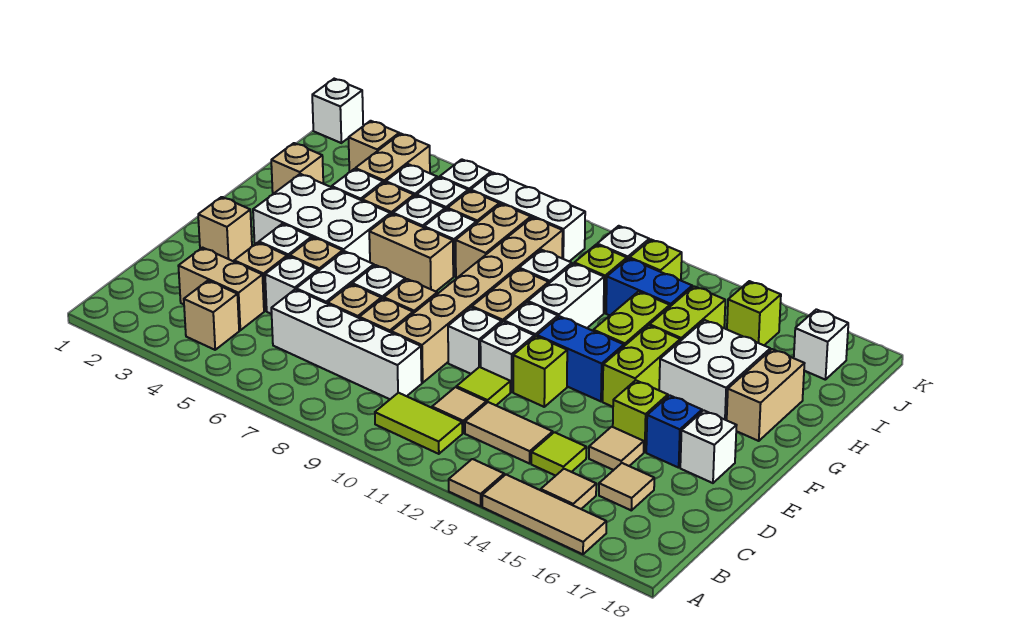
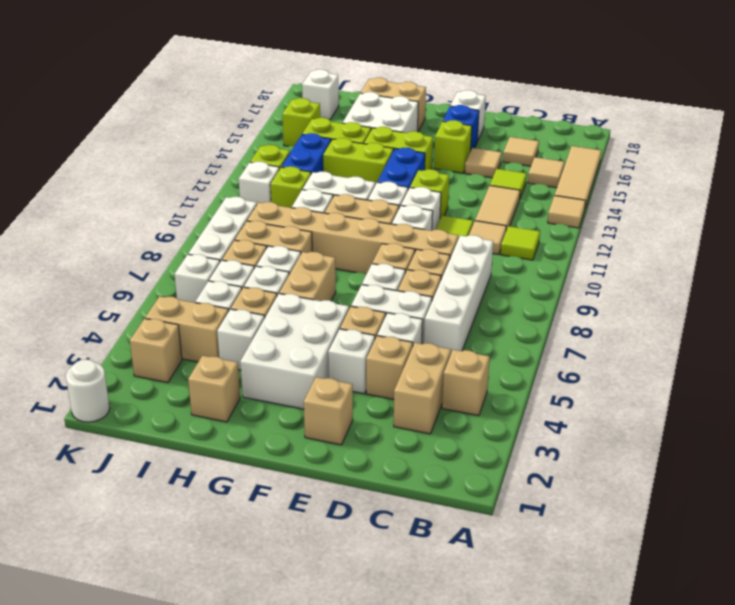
lime tile B10:B11 level 1 -> lime tile B11 level 1
white brick K1 level 1 -> white round brick K1 level 1

